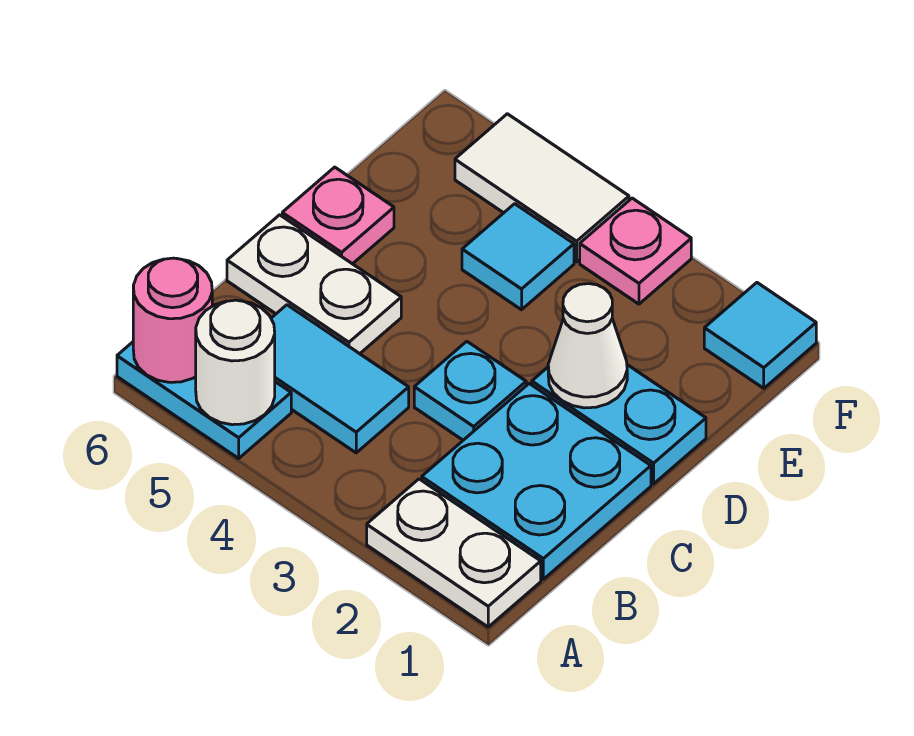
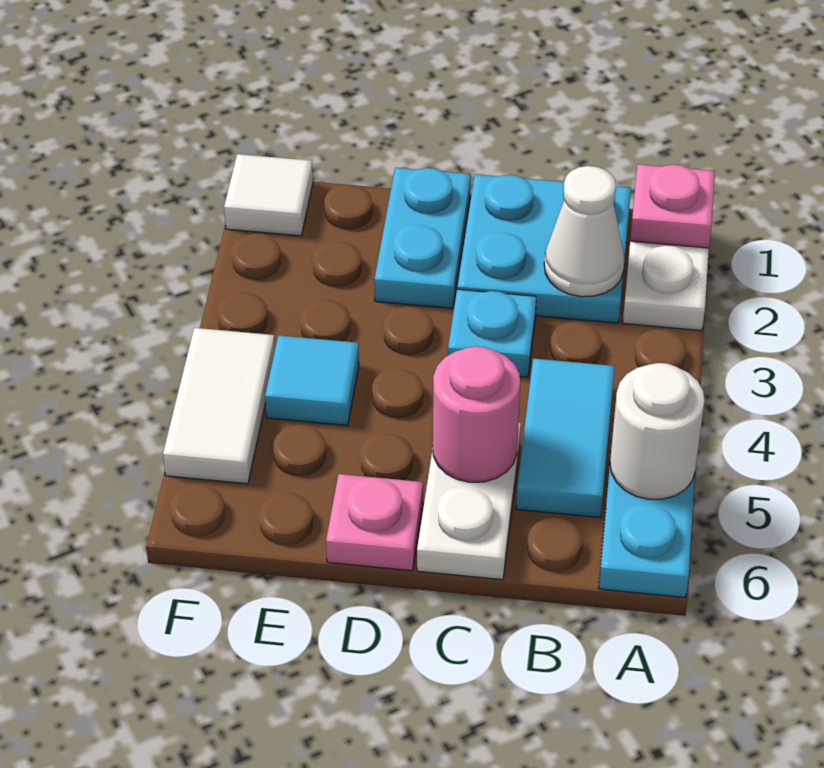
pink round brick A6 level 2 -> pink round brick C5 level 2
white cone D2 level 2 -> white cone B2 level 2
cyan tile F1 level 1 -> white tile F1 level 1
pink plate F3 level 1 -> pink plate A1 level 2

